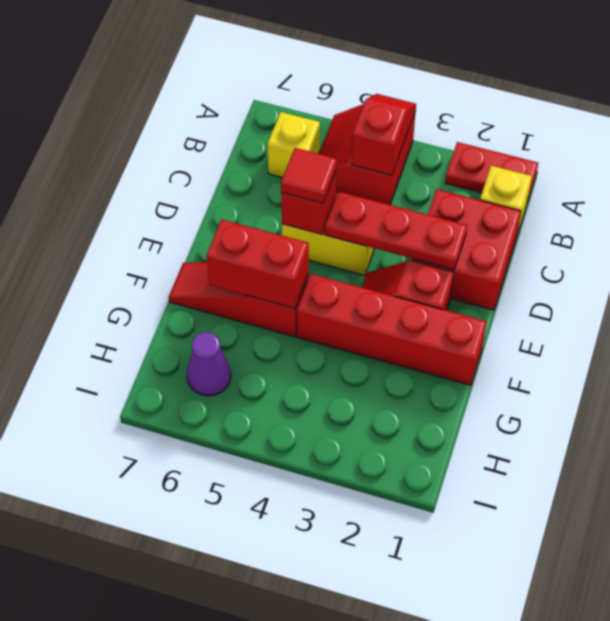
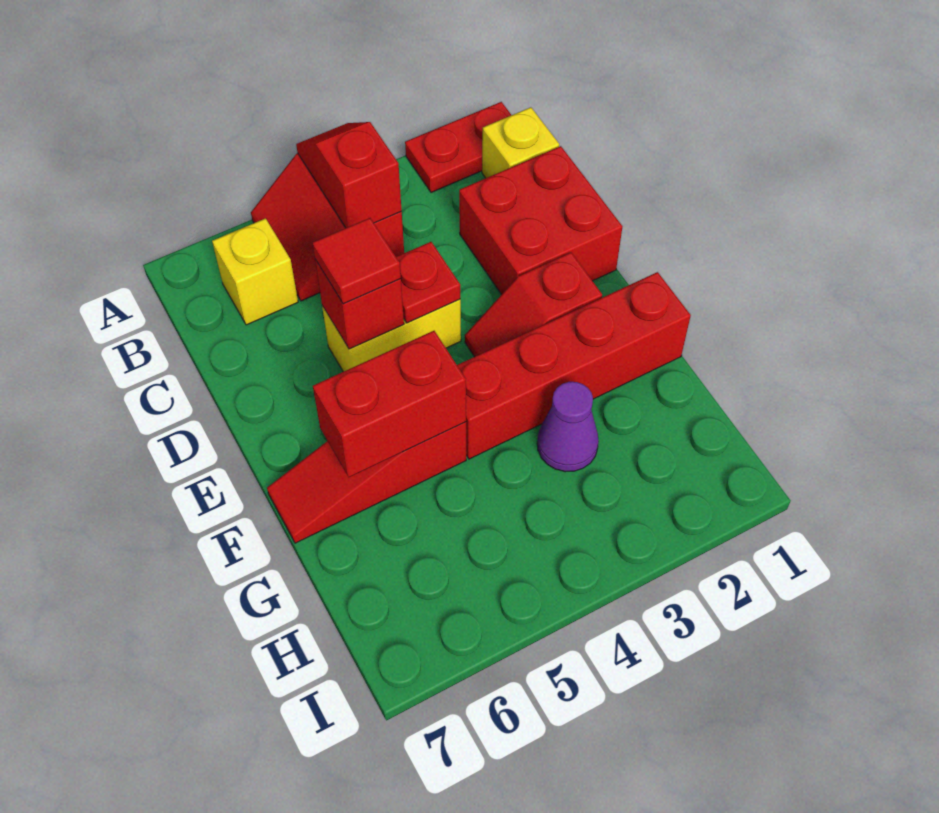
red plate D2:D4 level 2 -> red plate D4 level 2
purple cone H6 level 1 -> purple cone G3 level 1

